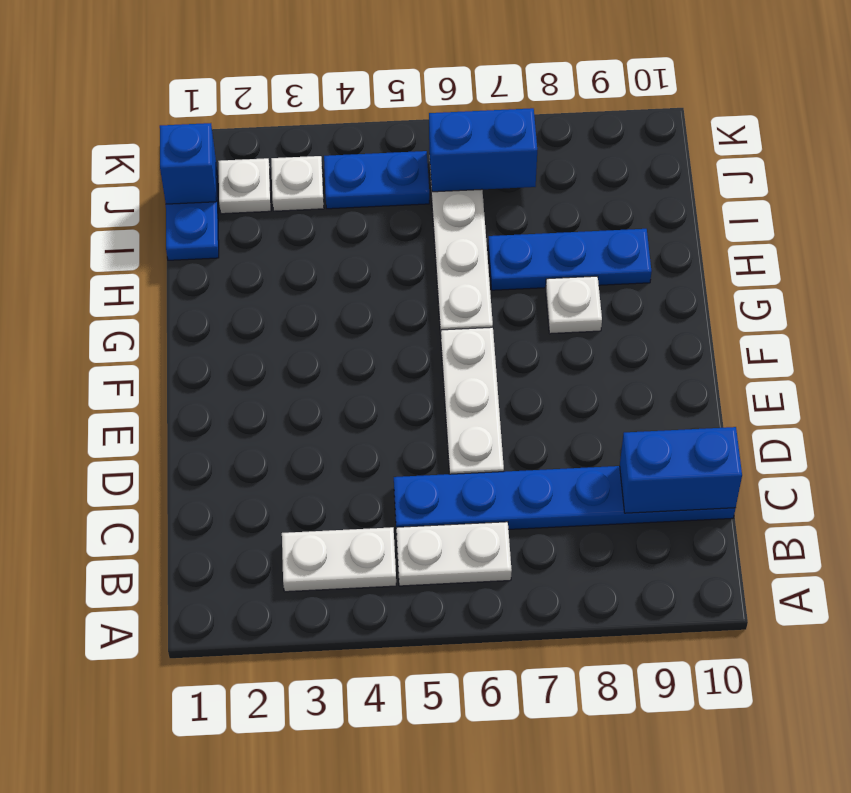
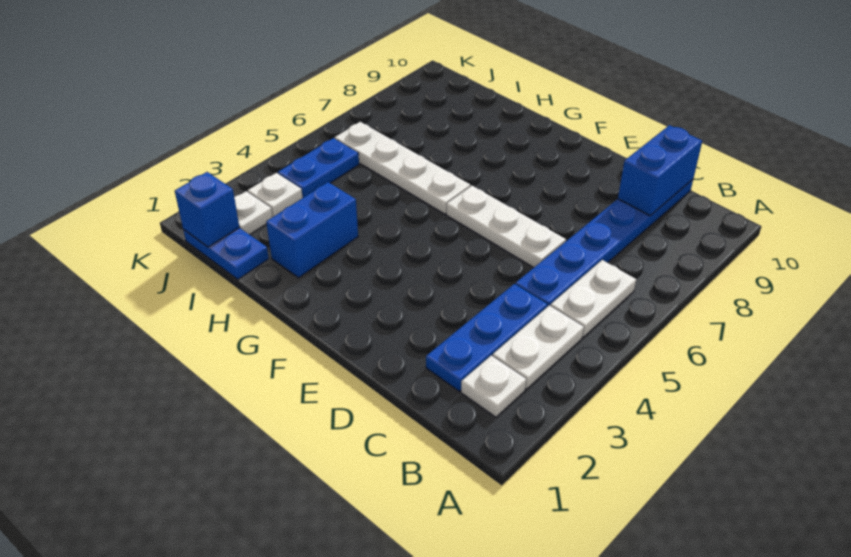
white plate G8 level 1 -> white plate B2 level 1
blue plate H7:H9 level 1 -> blue plate C2:C4 level 1
blue brick J6:J7 level 2 -> blue brick H2:H3 level 1

